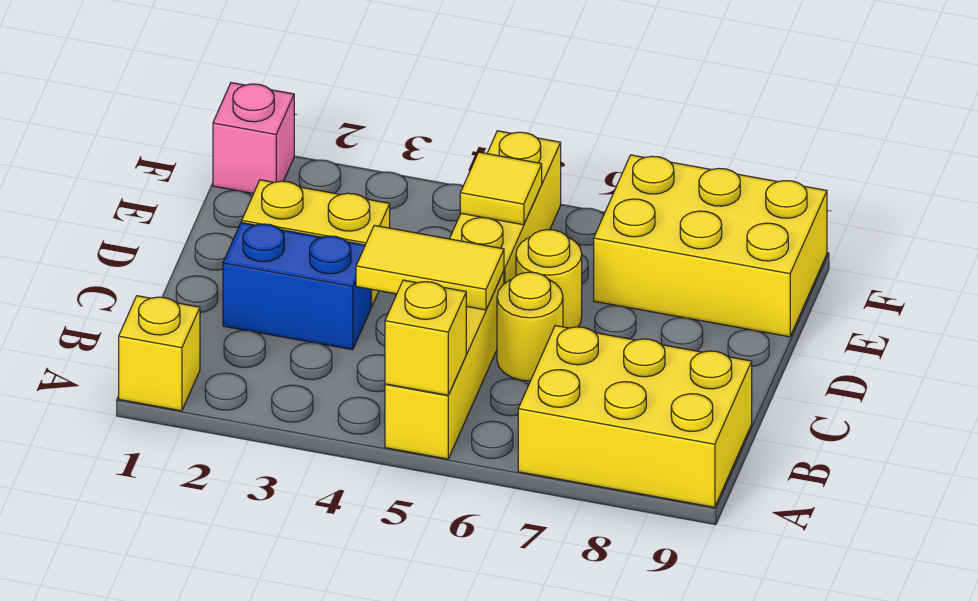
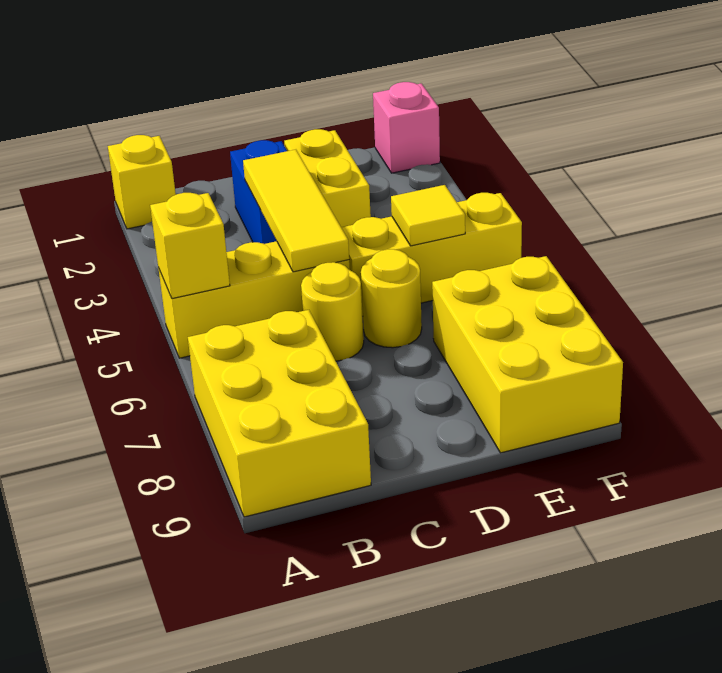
yellow tile C4:C5 level 2 -> yellow tile C3:C5 level 2

